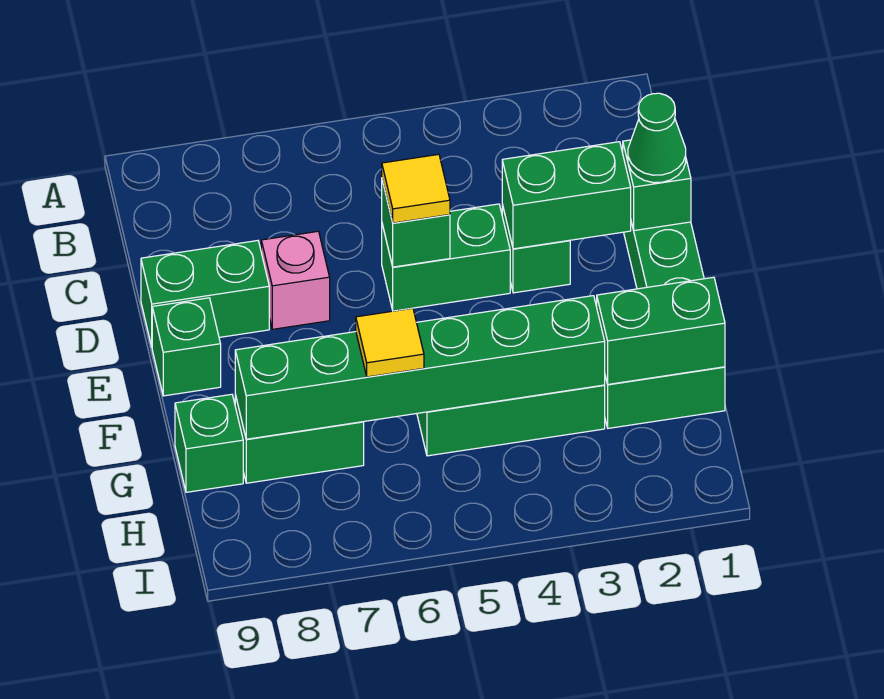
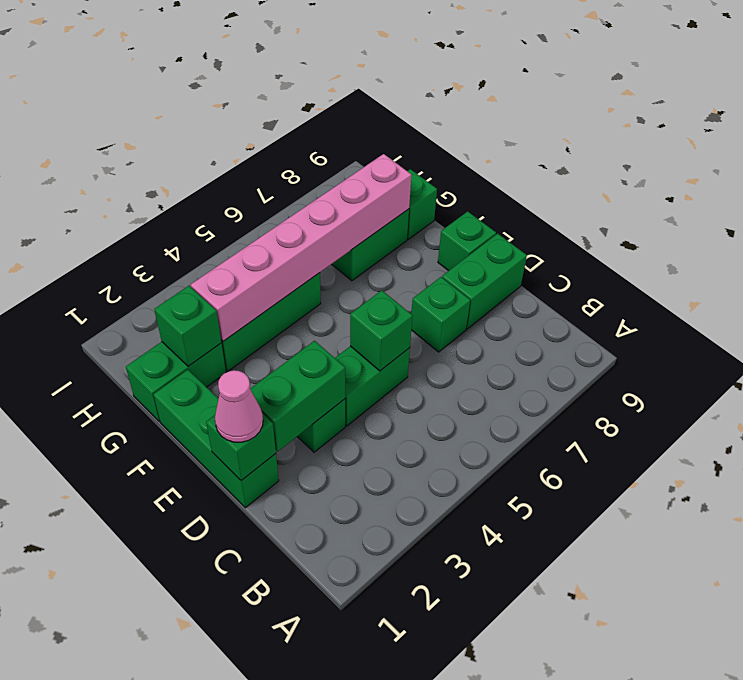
green cone D1 level 3 -> pink cone D1 level 3
yellow tile D5 level 3 -> none
pink brick D7 level 1 -> green brick D7 level 1
green brick G1:G2 level 2 -> green brick G2 level 2
green brick G3:G8 level 2 -> pink brick G3:G8 level 2
yellow tile G6 level 3 -> none

